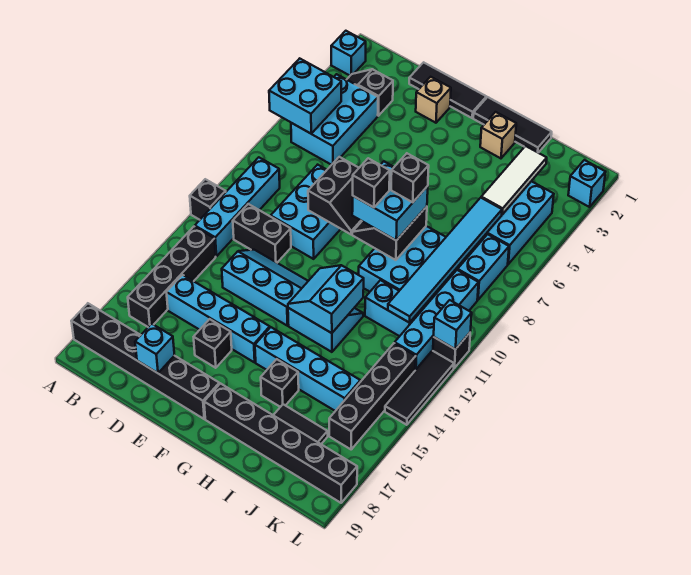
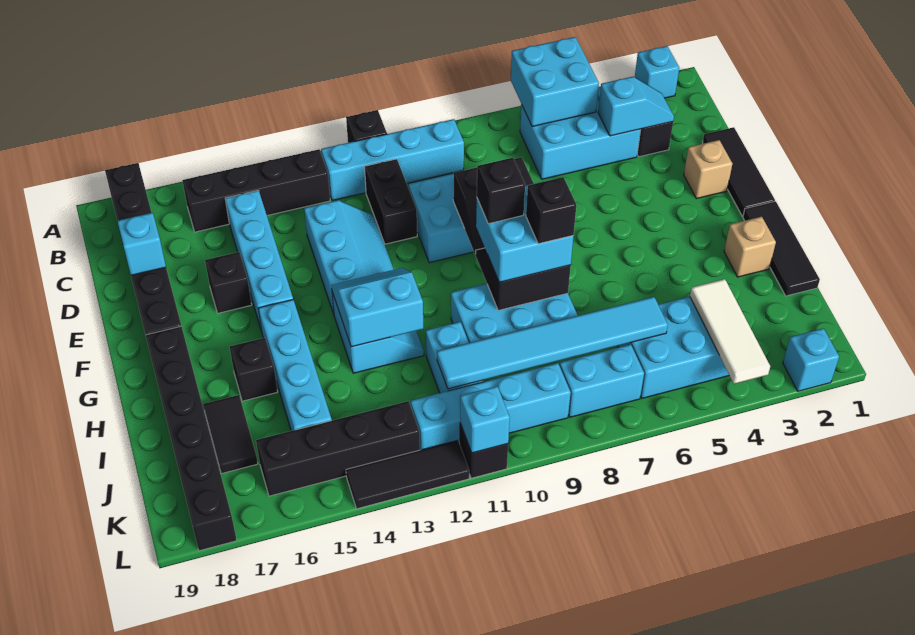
none -> cyan slope C3:C4 level 2 top 4
white tile J3:J5 level 2 -> white tile J4:L4 level 2

